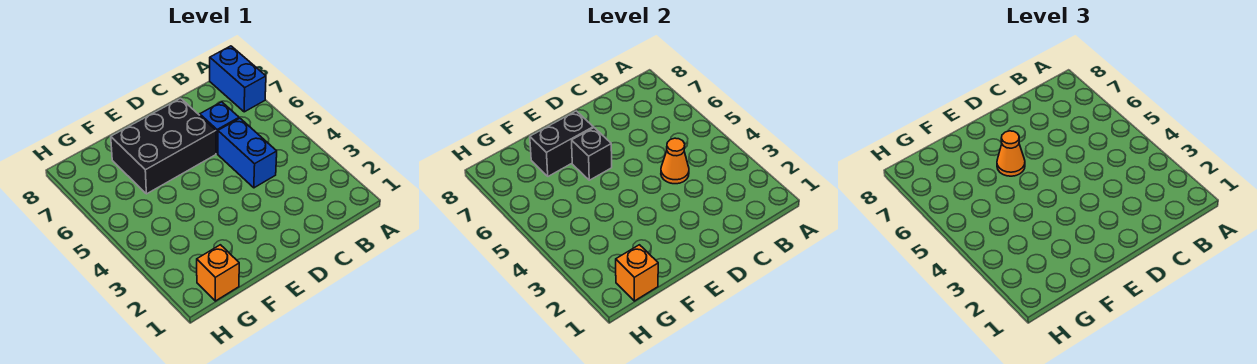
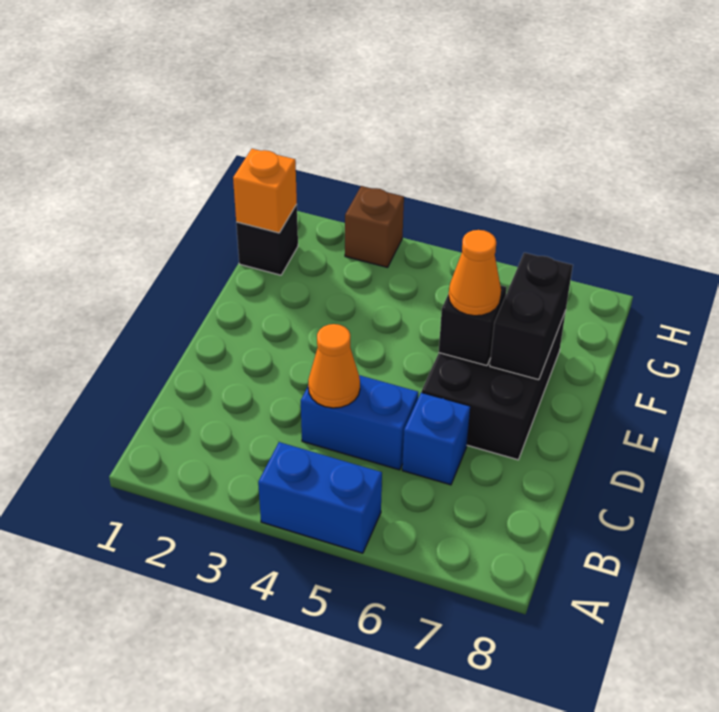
blue brick A7:A8 level 1 -> blue brick A4:A5 level 1
orange brick G1 level 1 -> black brick G1 level 1
none -> brown brick H3 level 1

